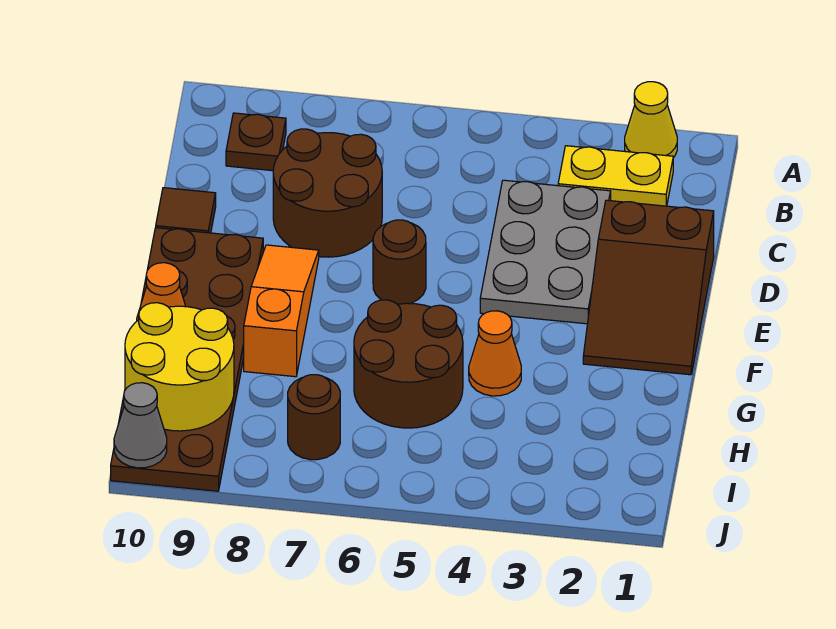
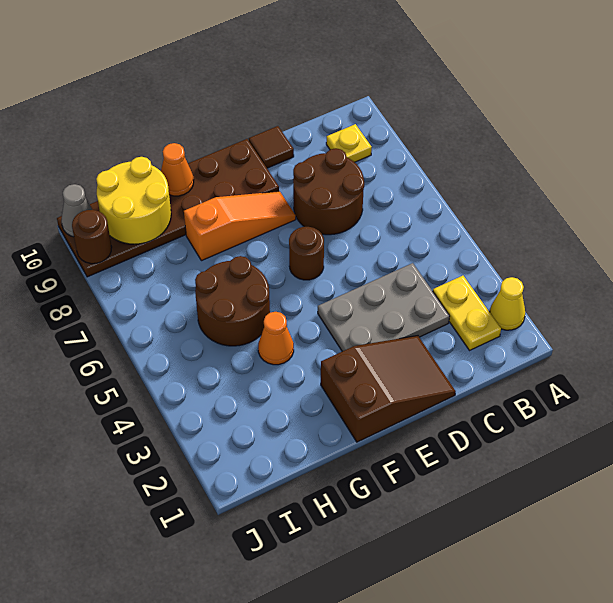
brown plate B9 level 1 -> yellow plate B9 level 1
brown slope D1:F2 level 1 top D -> brown slope D1:F2 level 1 top F
brown round brick I7 level 1 -> brown round brick J9 level 2

